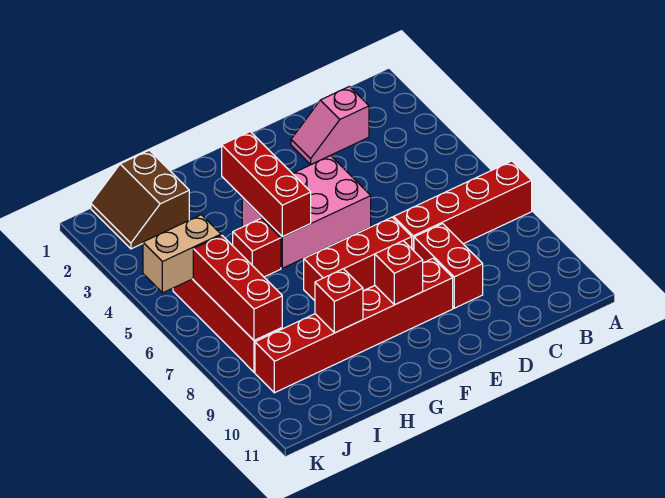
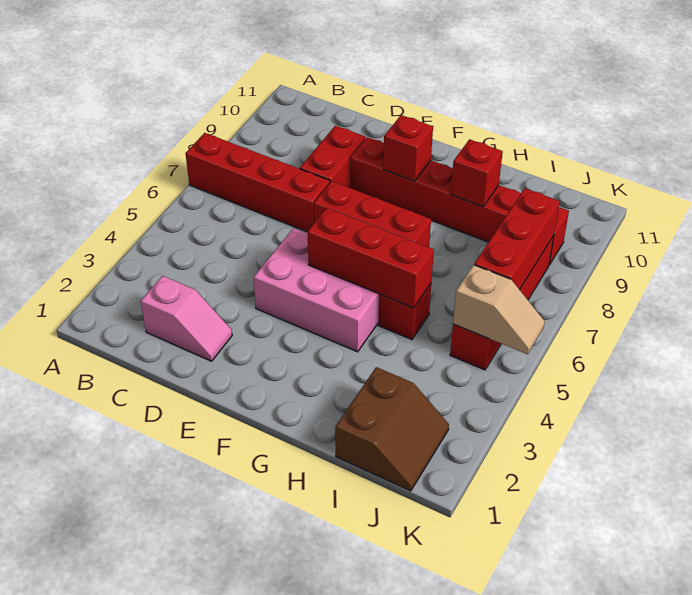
red brick G3:G5 level 2 -> red brick F5:H5 level 2
tan brick J5:K5 level 2 -> tan slope J5:K5 level 2 top J

